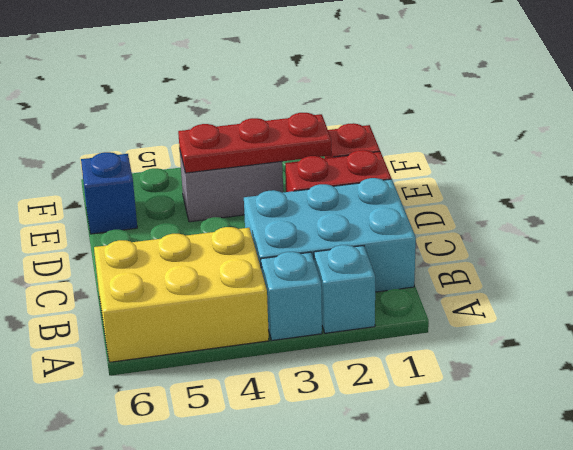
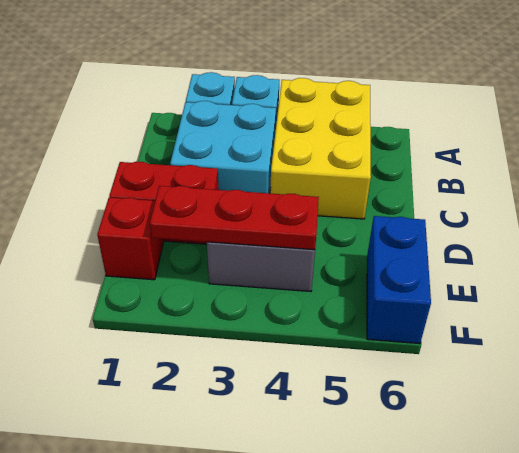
yellow brick A4:B6 level 1 -> yellow brick A4:C5 level 1
cyan brick B1:C3 level 1 -> cyan brick B2:C3 level 1
blue brick E6 level 1 -> blue brick E6:F6 level 1

